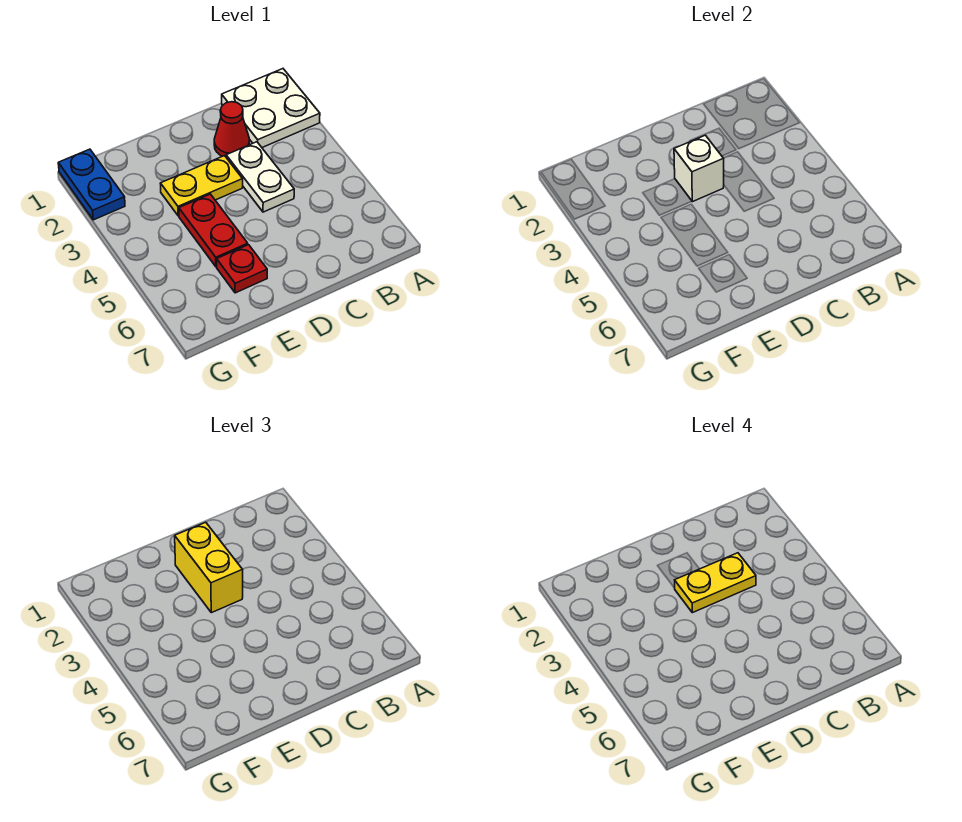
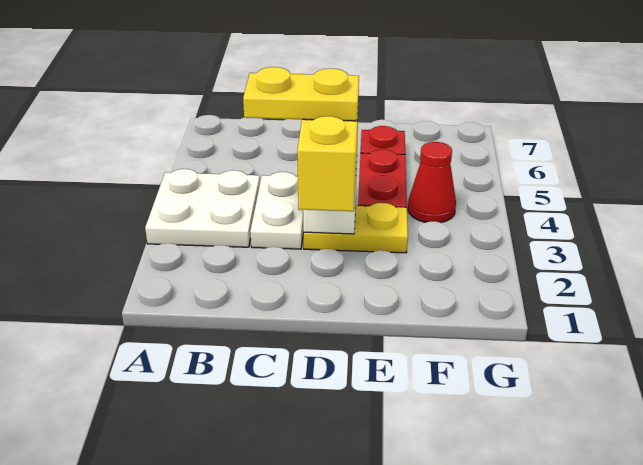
white plate A1:B2 level 1 -> white plate A3:B4 level 1
red cone C2 level 1 -> red cone F4 level 1
blue plate G1:G2 level 1 -> none

